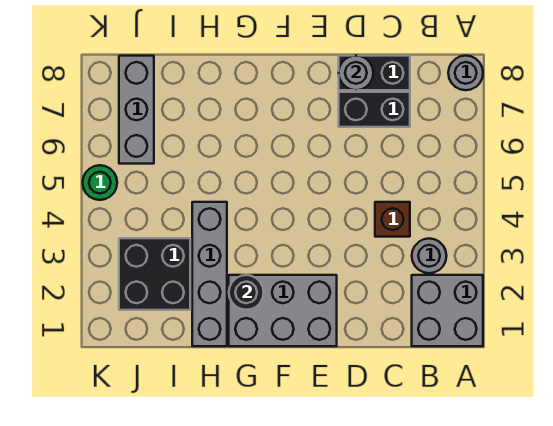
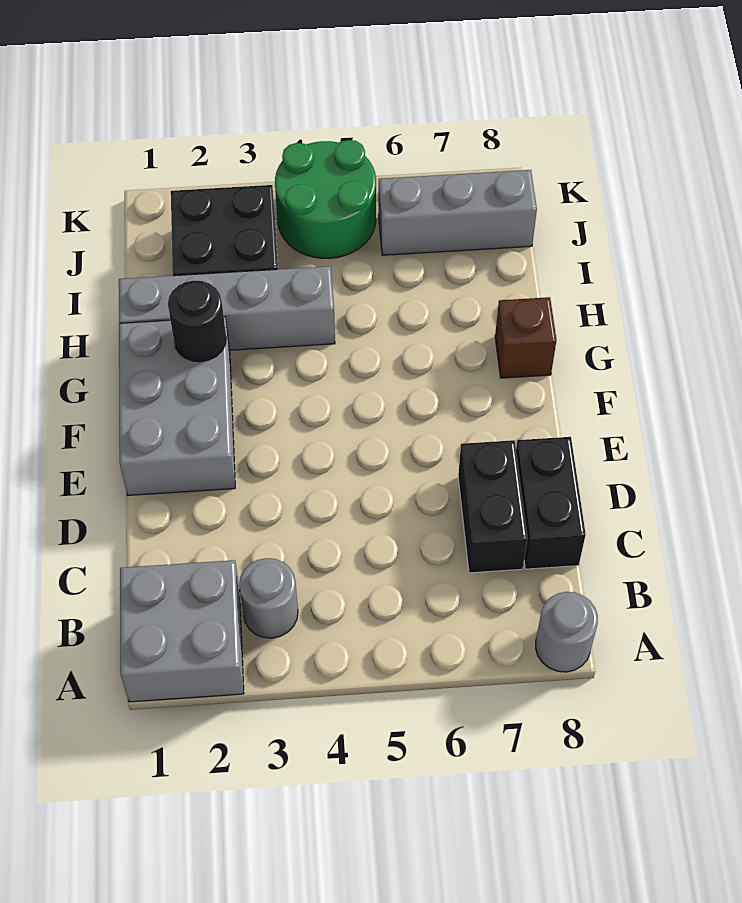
brown brick C4 level 1 -> brown brick G8 level 1
grey round brick D8 level 2 -> none
green round brick K5 level 1 -> green round brick J4:K5 level 1

